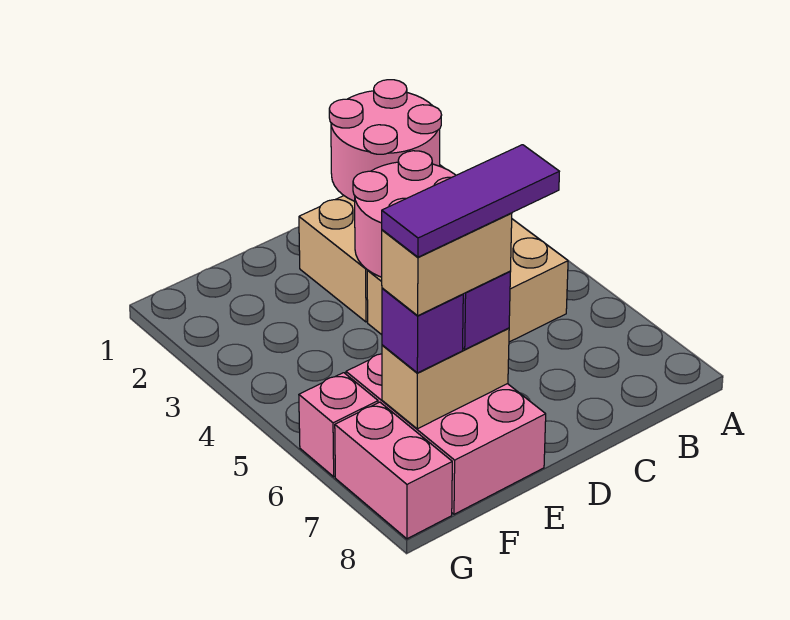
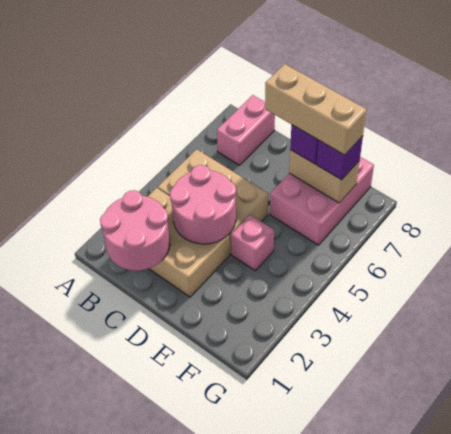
purple tile D7:F7 level 5 -> none
tan brick E7:F7 level 4 -> tan brick D7:F7 level 4
pink brick G6 level 1 -> pink brick E4 level 1
pink brick G7:G8 level 1 -> pink brick B7:B8 level 1

